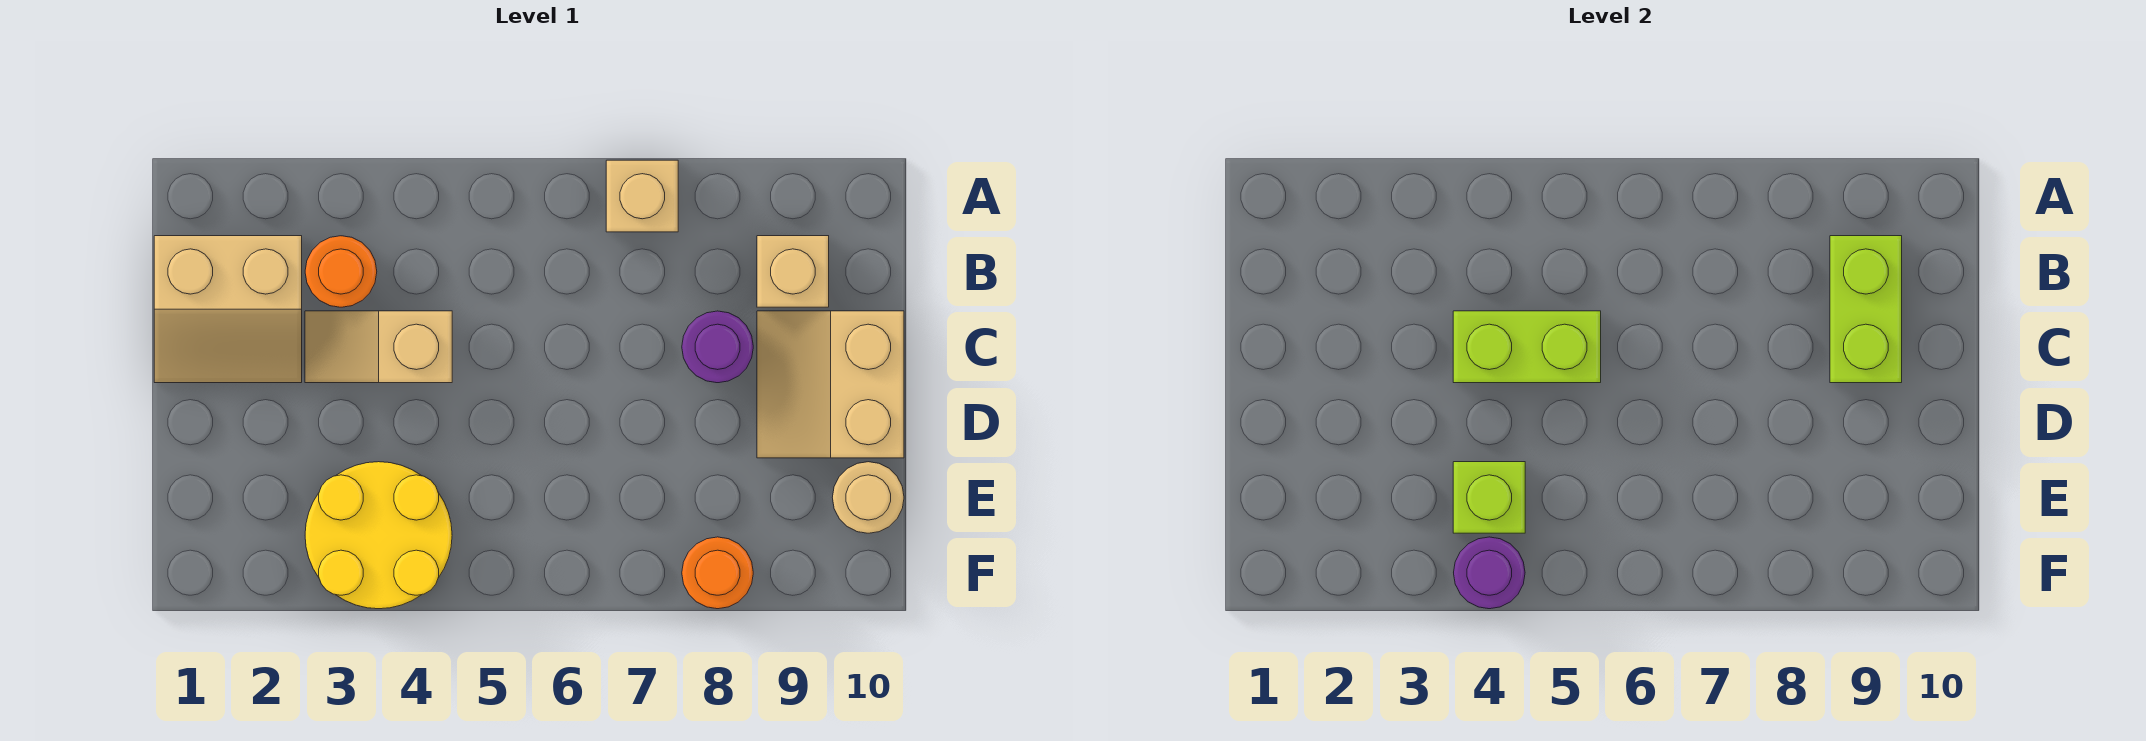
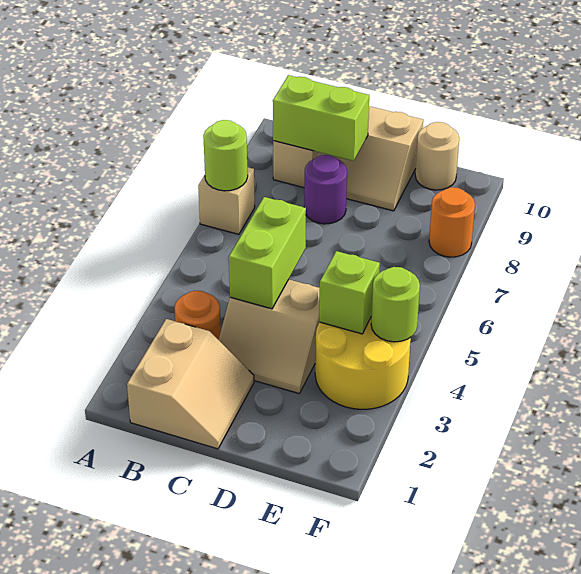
none -> lime round brick A7 level 2
tan slope C3:C4 level 1 top 4 -> tan slope C3:D4 level 1 top 4
purple round brick F4 level 2 -> lime round brick F4 level 2

